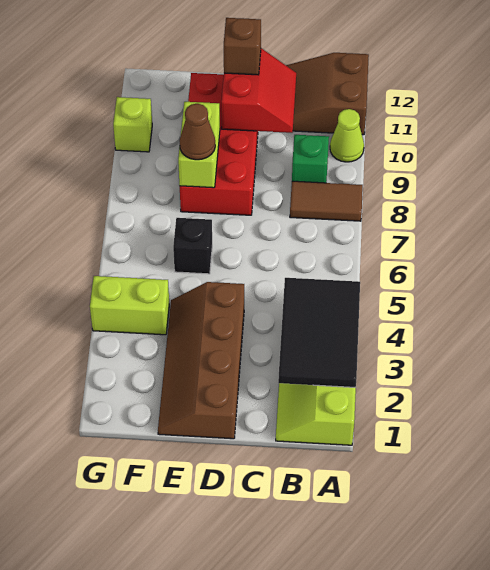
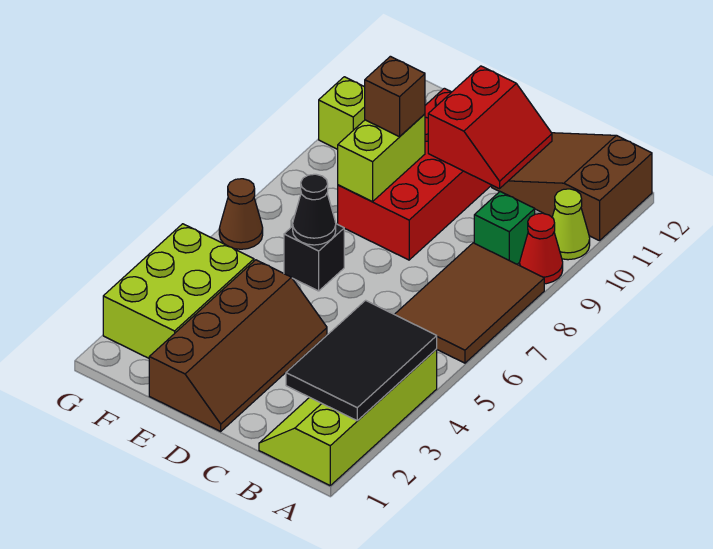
brown tile A8:B8 level 1 -> brown tile A6:B8 level 1
none -> red cone A9 level 1
brown slope D1:E4 level 1 top D -> brown slope D1:E4 level 1 top E
brown brick D11 level 3 -> brown brick E9 level 3
none -> black cone E6 level 2
brown cone E8 level 3 -> brown cone G6 level 1
lime brick F4:G4 level 1 -> lime brick F2:G4 level 1

